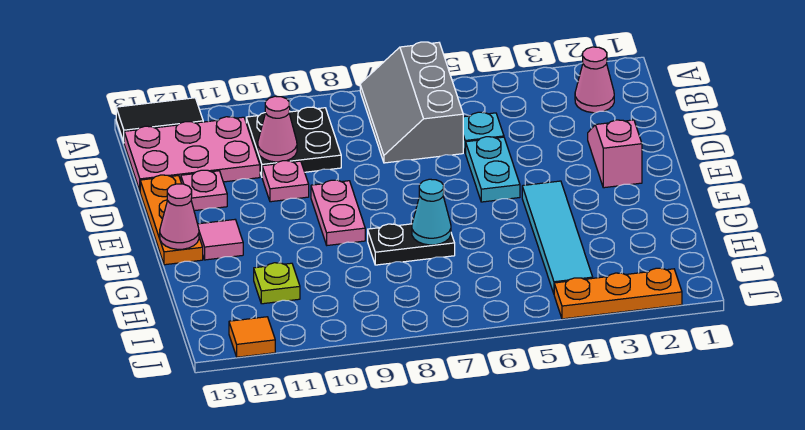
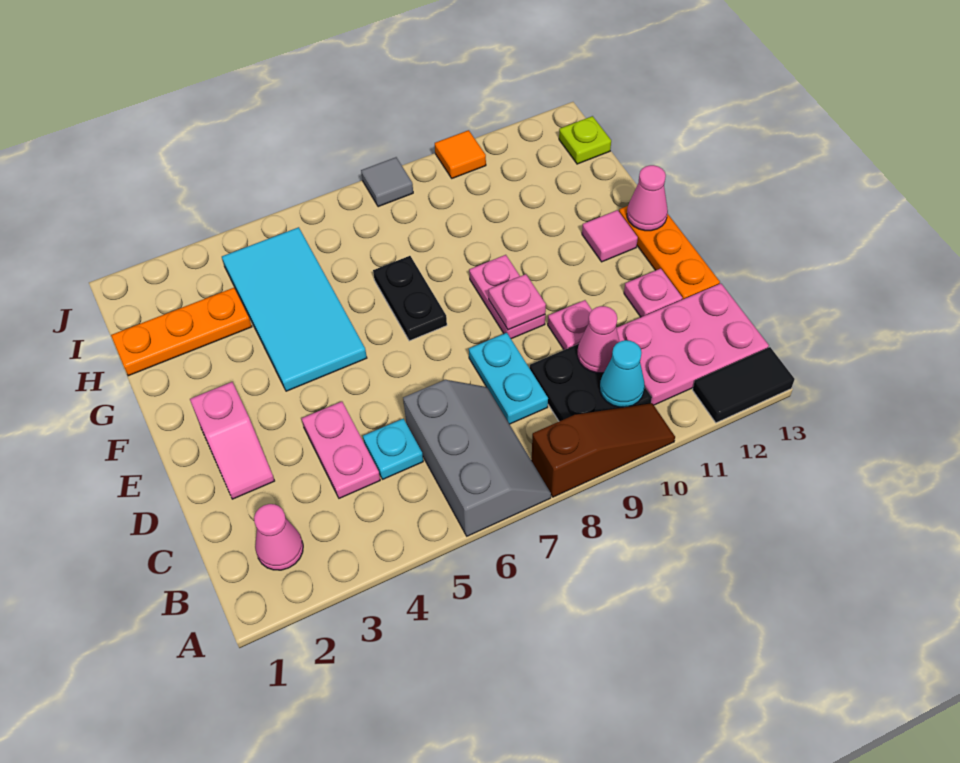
none -> brown slope A8:A10 level 1 top 8
none -> pink plate C4:D4 level 1
cyan plate D5:E5 level 1 -> cyan plate C8:D8 level 1
none -> pink plate E9 level 2
cyan tile F4:I4 level 1 -> cyan tile F4:I5 level 1
black plate G7:G8 level 1 -> black plate F7:G7 level 1
cyan cone G7 level 2 -> cyan cone B10 level 2
lime plate H11 level 1 -> lime plate I13 level 1
orange plate J2:J4 level 1 -> orange plate H1:H3 level 1
none -> grey tile J8 level 1
orange tile J12 level 1 -> orange tile J10 level 1

